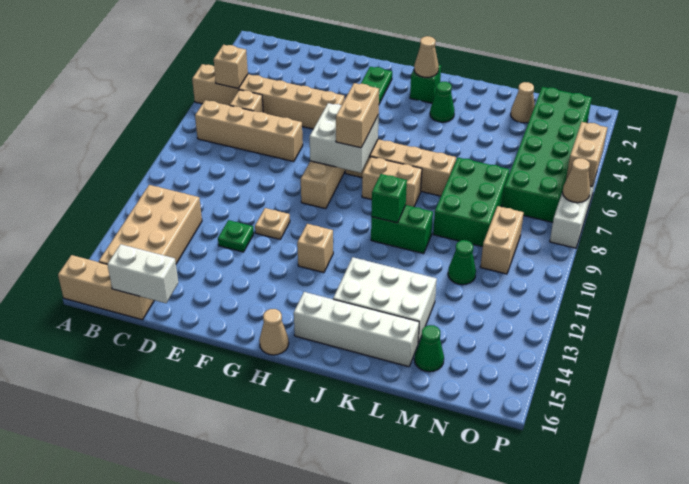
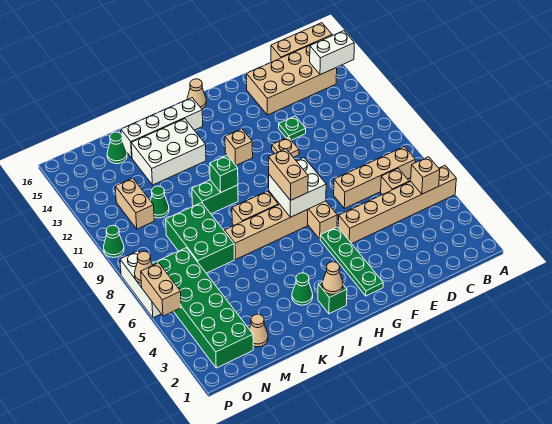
tan brick B12:C15 level 1 -> tan brick B14:E15 level 1
white brick C16:D16 level 2 -> white brick A14:B14 level 2
tan brick N9:N10 level 1 -> tan brick N11:N12 level 1
none -> green cone P10 level 1

